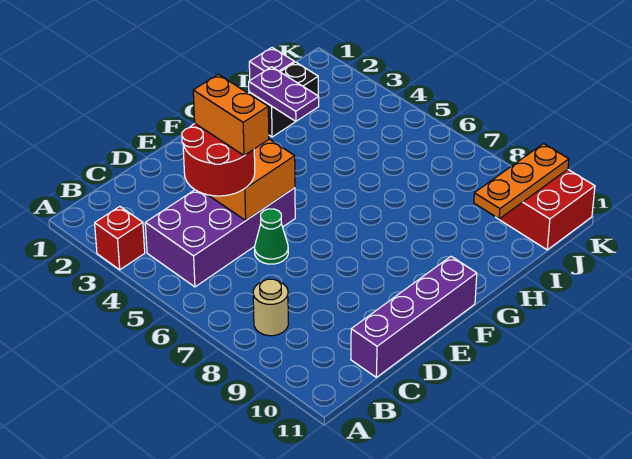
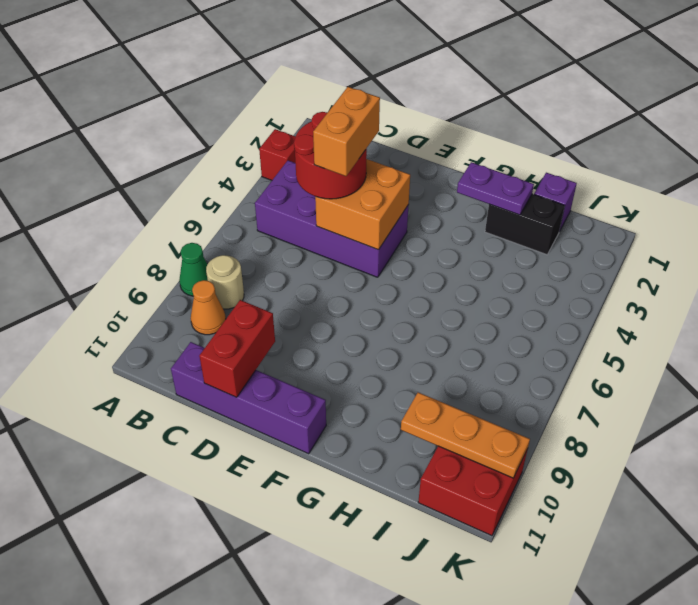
none -> orange cone B9 level 1
green cone D6 level 1 -> green cone A8 level 1
none -> red brick D10:D11 level 2
purple plate H2:H3 level 2 -> purple plate G2:H2 level 2

